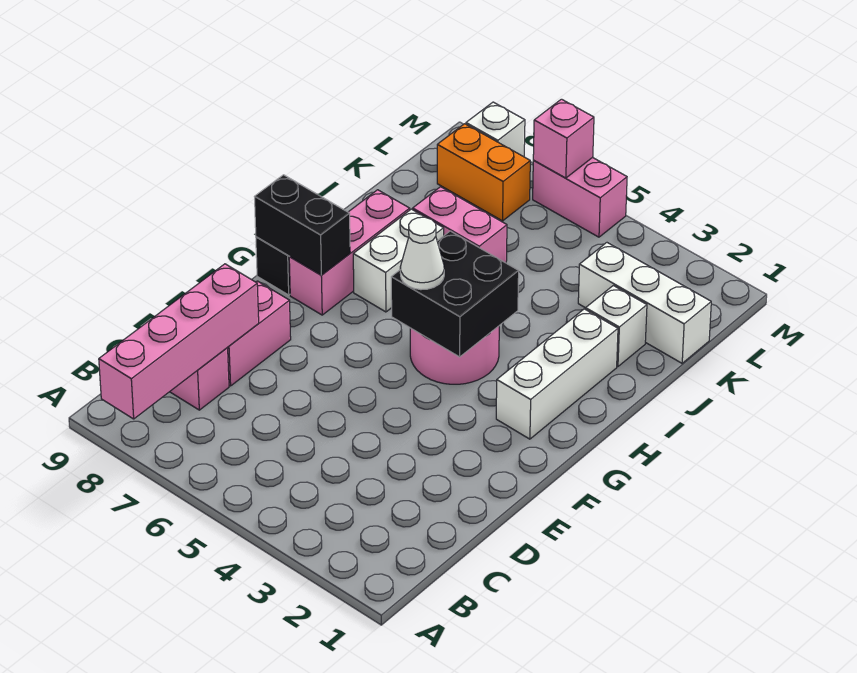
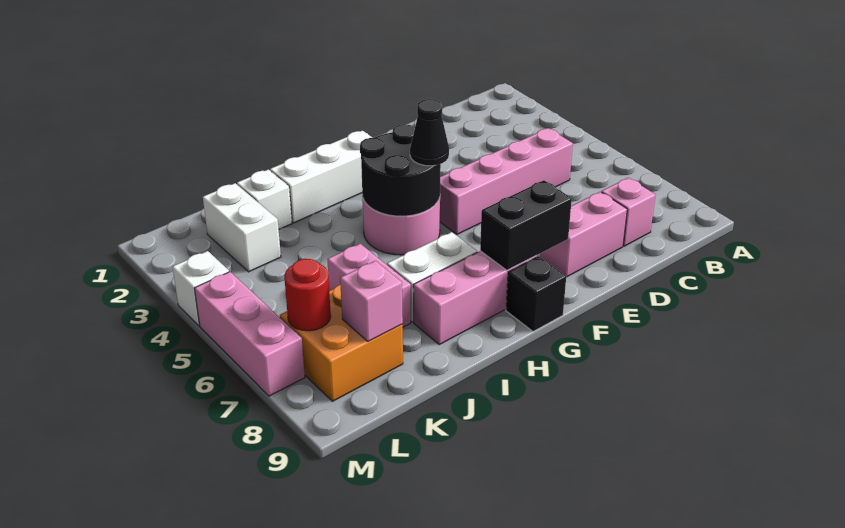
pink brick A8:D8 level 2 -> pink brick C5:F5 level 1
black brick G4:H5 level 2 -> black round brick G4:H5 level 2
white cone G5 level 3 -> black cone G5 level 3
black brick G8:G9 level 2 -> black brick F8:G8 level 2
white brick K1:K3 level 1 -> white brick K2:K3 level 1
orange brick L7:L8 level 1 -> orange brick K7:L8 level 1
none -> red round brick L7 level 2
pink brick M5:M6 level 1 -> pink brick M5:M7 level 1
pink brick M6 level 2 -> pink brick K8 level 2
white brick M8 level 1 -> white brick M4 level 1

